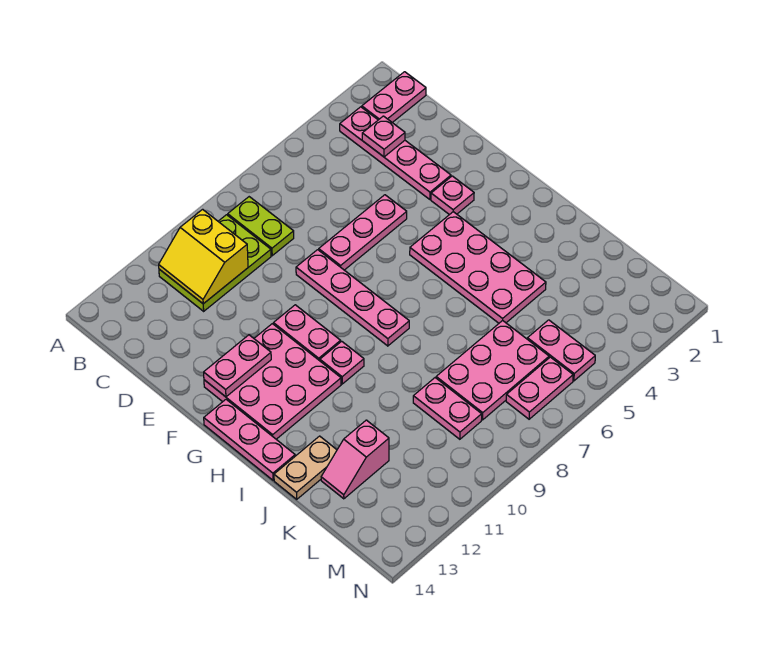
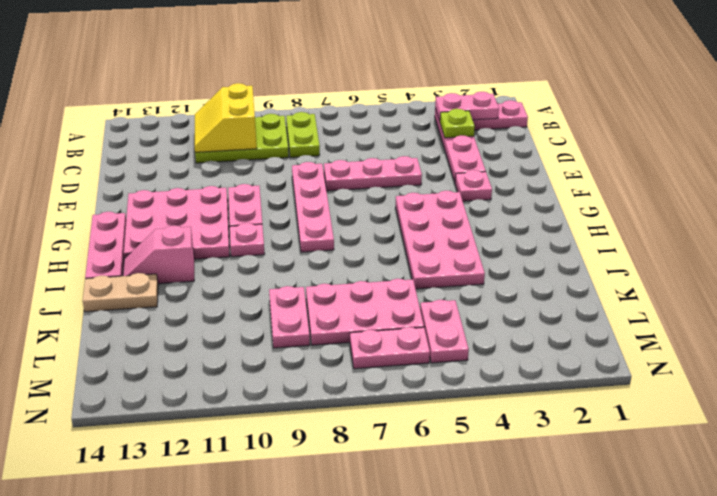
pink plate C3 level 2 -> lime plate C3 level 2
pink plate F12:F13 level 2 -> pink plate B2:B3 level 2
pink slope K12:K13 level 1 top 12 -> pink slope I12:I13 level 1 top 12

